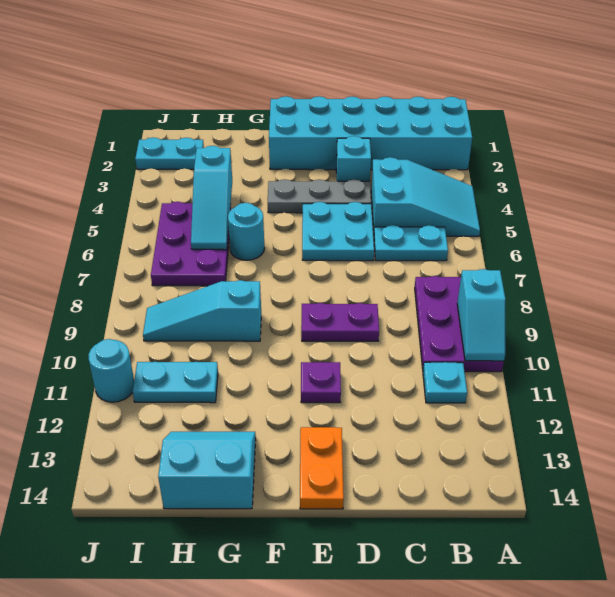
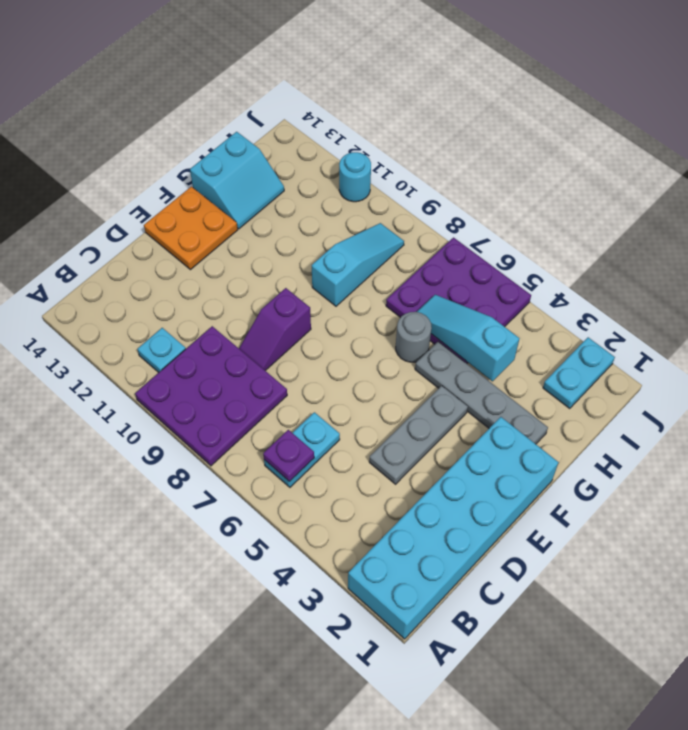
cyan slope A4:C5 level 1 top C -> none
purple plate A8:B10 level 1 -> purple plate A8:C10 level 1
cyan slope A9:A10 level 2 top 9 -> none
cyan brick D3 level 1 -> none
cyan plate D5:E6 level 1 -> none
purple plate D9:E9 level 1 -> purple slope D9:E9 level 1 top E
purple plate E11 level 1 -> purple plate B6 level 2
orange plate E13:E14 level 1 -> orange plate E13:F14 level 1
none -> grey plate G2:G5 level 1
cyan round brick G6 level 1 -> grey round brick G6 level 1
purple plate H5:I7 level 1 -> purple plate H5:J7 level 1
cyan plate H11:I11 level 1 -> none

